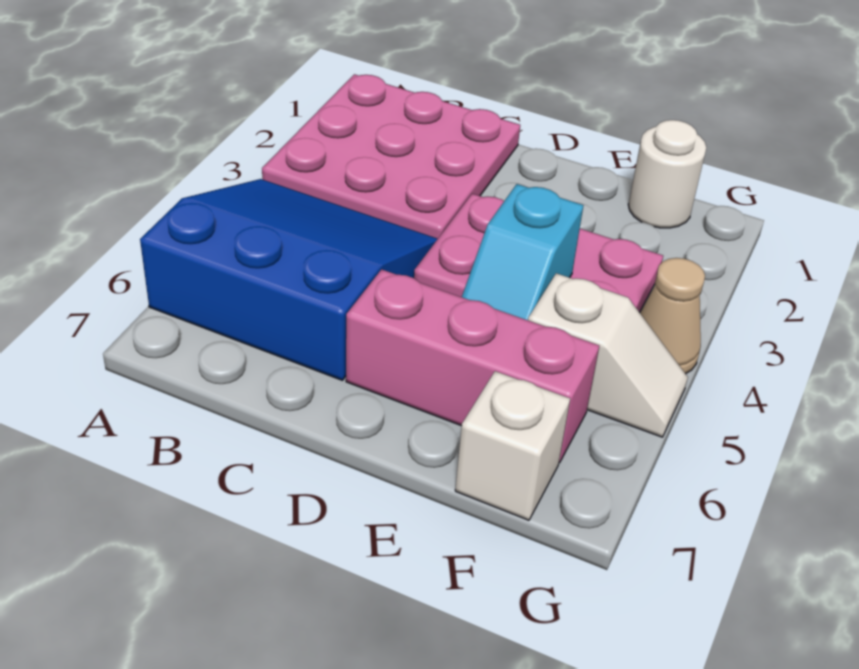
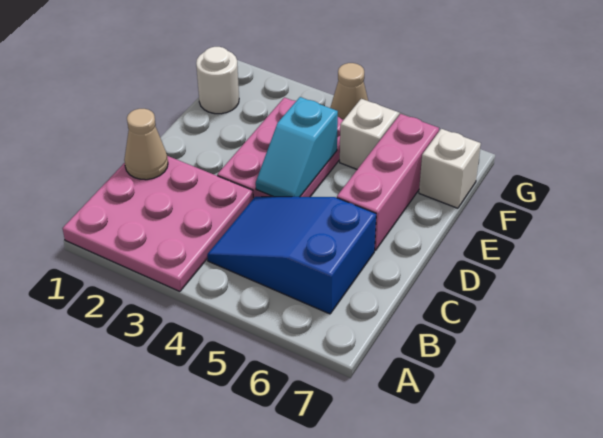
blue slope A4:C6 level 1 top 6 -> blue slope B4:C6 level 1 top 6
none -> tan cone C1 level 2
cyan slope E4:E5 level 2 top 4 -> cyan slope D4:E4 level 2 top E

